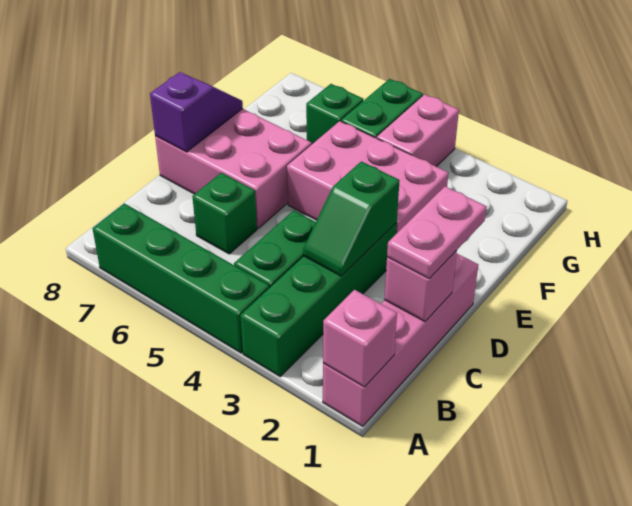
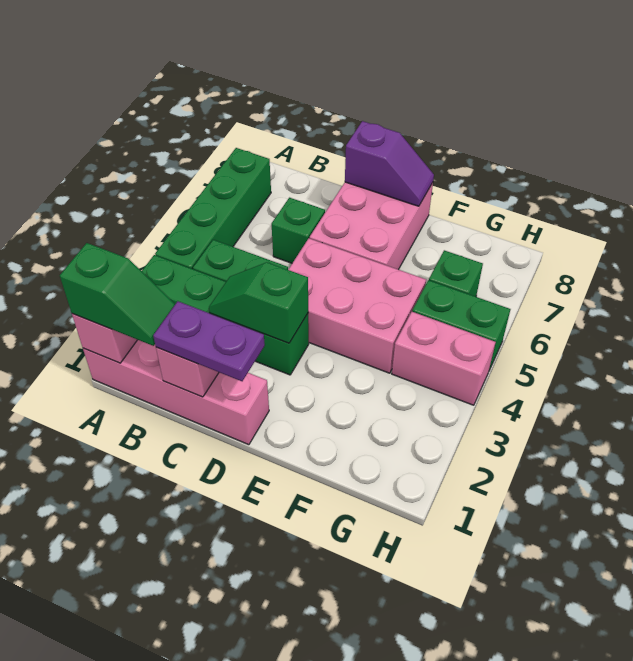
none -> green slope A1:B1 level 3 top A
pink plate C1:D1 level 3 -> purple plate C1:D1 level 3
pink brick E3:F5 level 1 -> pink brick D4:F5 level 1

